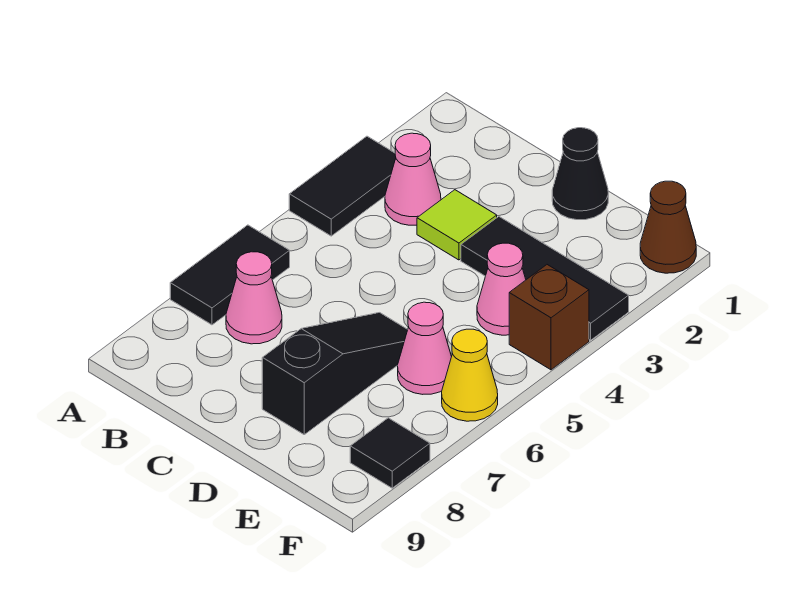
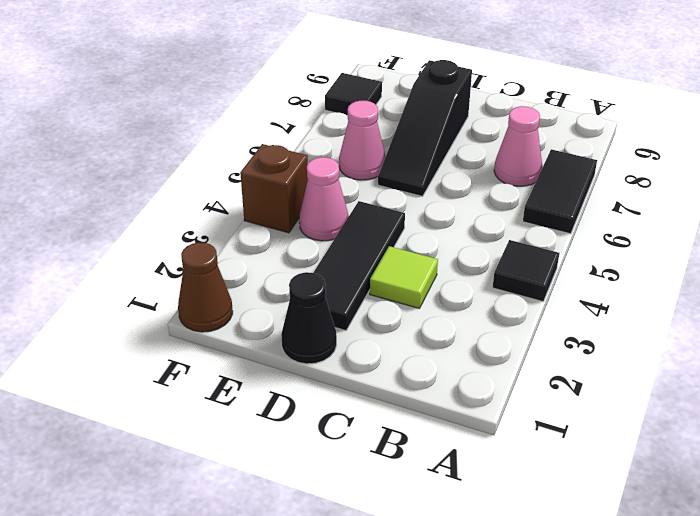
black tile A3:A4 level 1 -> black tile A4 level 1
pink cone B3 level 1 -> none
black tile D3:F3 level 1 -> black tile D2:D4 level 1
yellow cone F6 level 1 -> none

